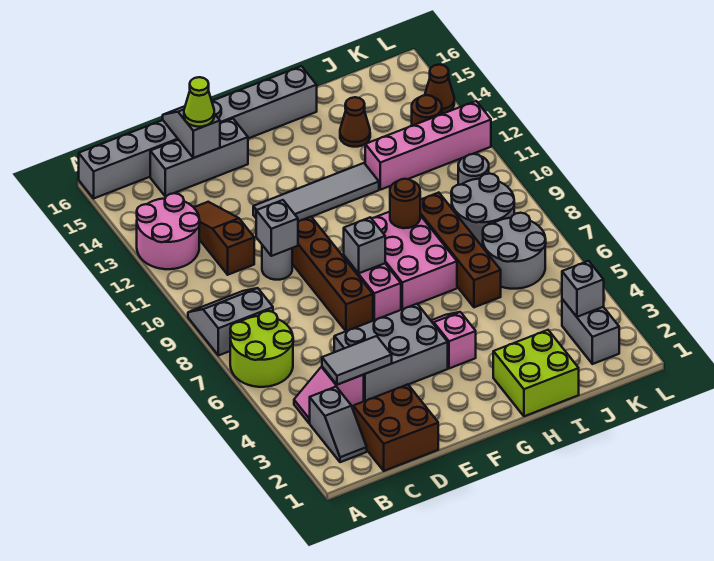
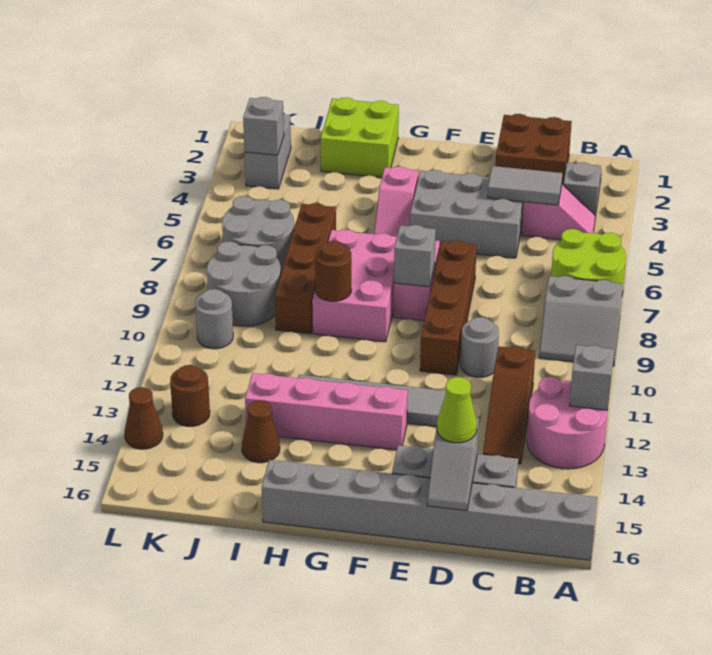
grey brick D10 level 2 -> grey brick A12 level 2
pink brick I12:L12 level 1 -> pink brick F13:I13 level 1

